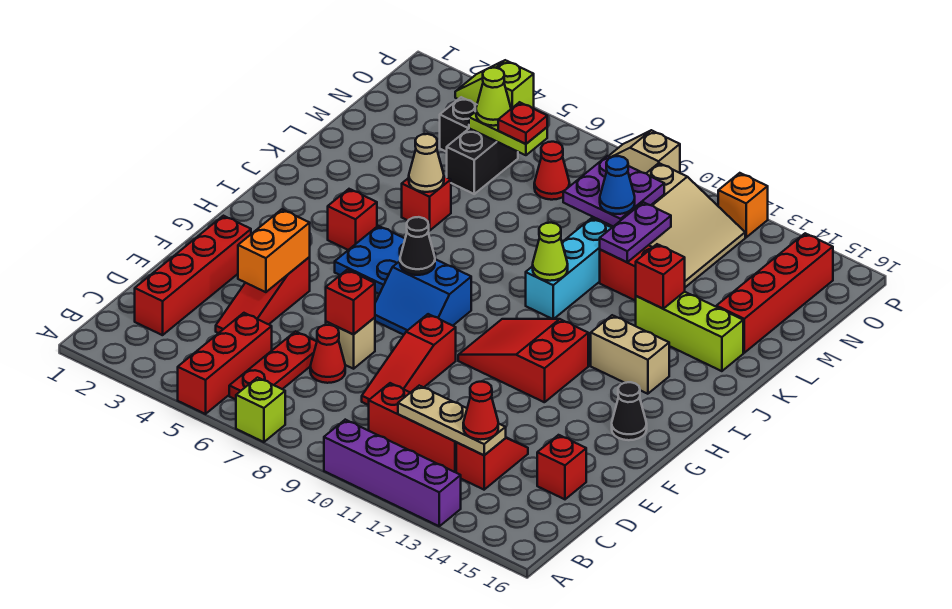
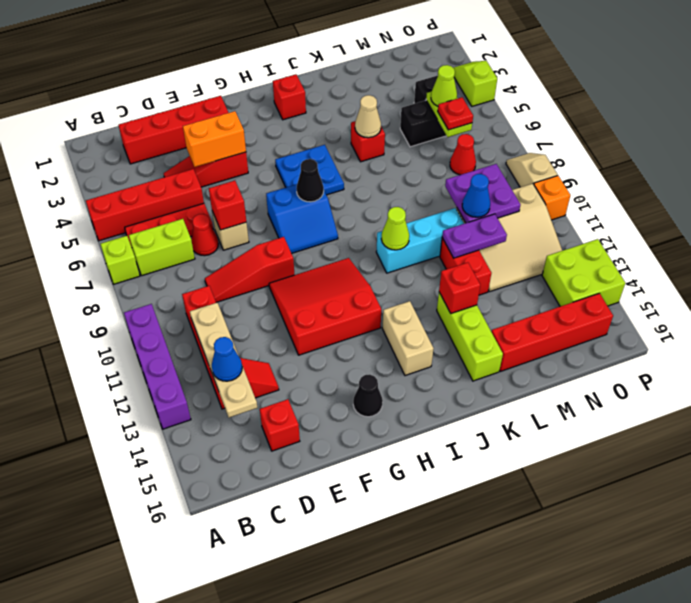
red brick A5:C5 level 1 -> red brick A5:D5 level 1
none -> lime brick B7:C7 level 1
tan plate C11:C13 level 2 -> tan plate C11:C14 level 2
red cone C13 level 3 -> blue cone C13 level 3
blue slope G7:H8 level 1 top H -> blue slope G7:H8 level 1 top 7
red slope G10:H12 level 1 top 12 -> red slope F10:H12 level 1 top 12
red brick I4 level 1 -> red brick I2 level 1
none -> lime brick O13:P14 level 1
orange brick P12 level 1 -> orange brick P10 level 1

